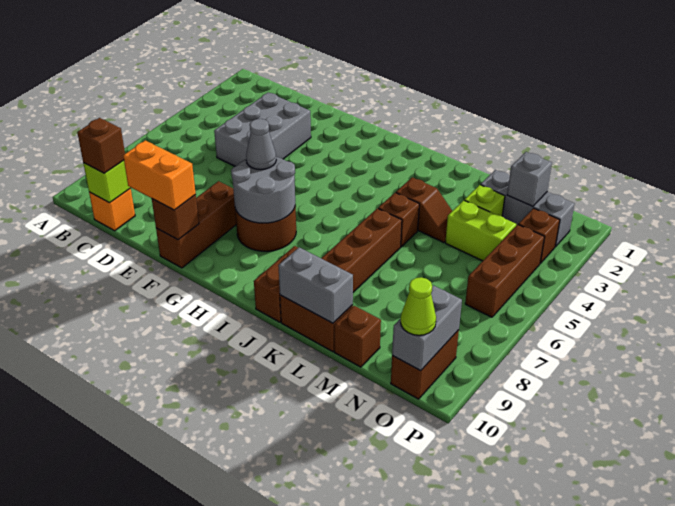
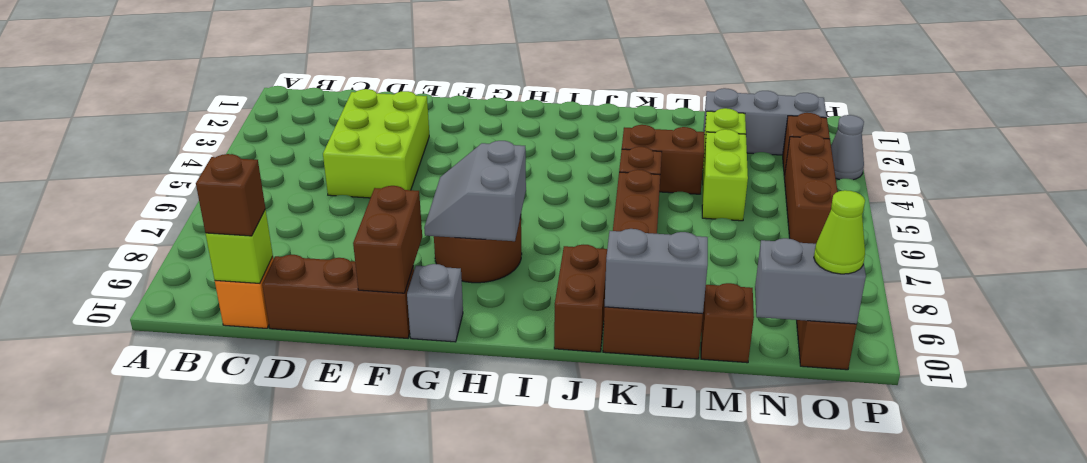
grey brick D3:E5 level 1 -> lime brick D3:E5 level 1
orange brick E10:F10 level 3 -> none
brown brick F8:F10 level 1 -> brown brick D10:F10 level 1
brown brick F10 level 2 -> brown brick F9:F10 level 2
grey round brick G7:H8 level 2 -> grey slope G7:H8 level 2 top H
grey cone G7 level 3 -> grey cone P3 level 1
brown slope K4:L4 level 1 top K -> brown brick K4:L4 level 1
lime brick M4:N4 level 1 -> lime brick M4:M5 level 1
grey brick N2 level 2 -> grey brick G10 level 1
grey brick O9:O10 level 2 -> grey brick N10:O10 level 2

